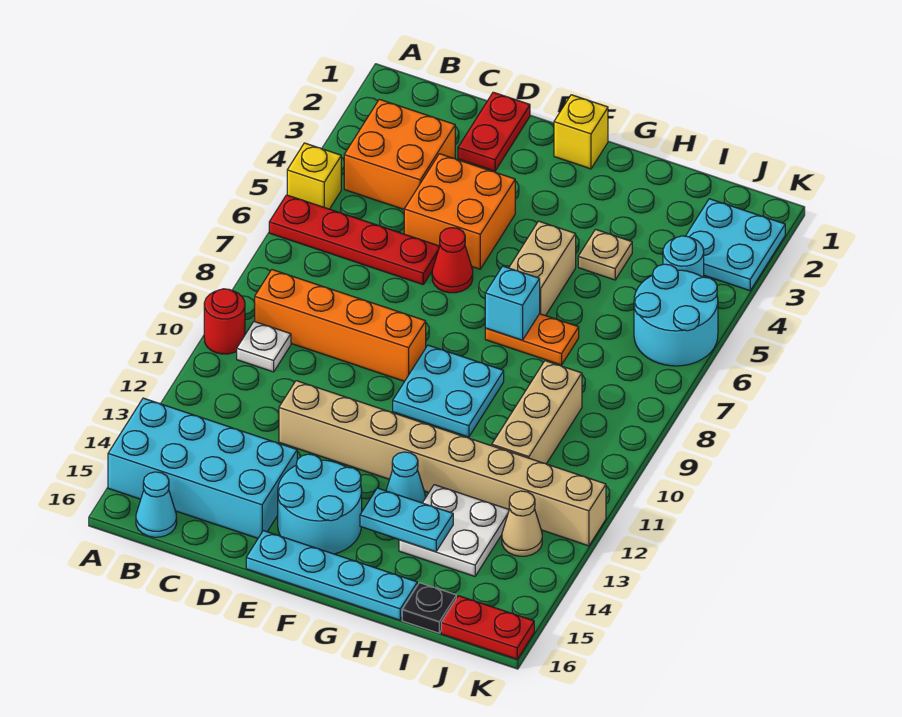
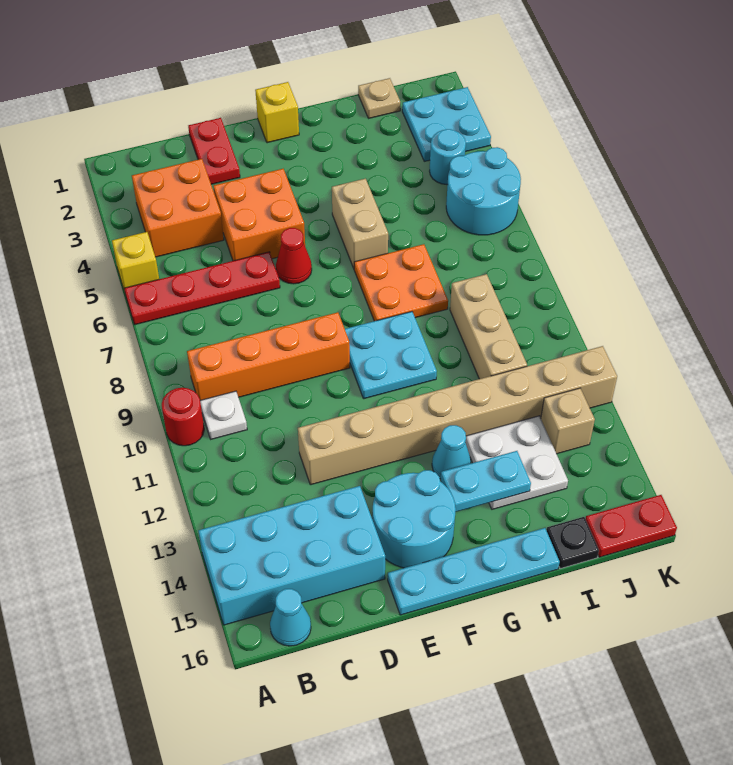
orange plate G7:H7 level 1 -> orange plate G7:H8 level 1
cyan brick G7 level 2 -> none
tan plate H4 level 1 -> tan plate I1 level 1
tan cone J13 level 1 -> tan brick J13 level 1

